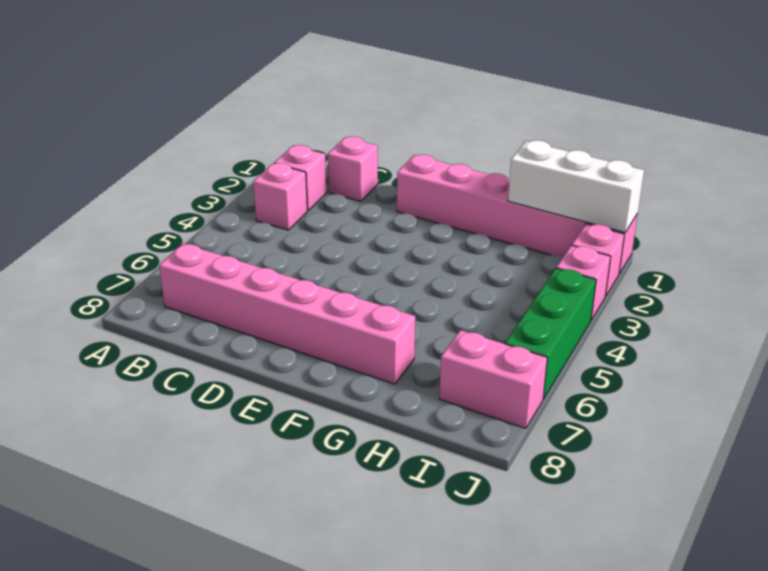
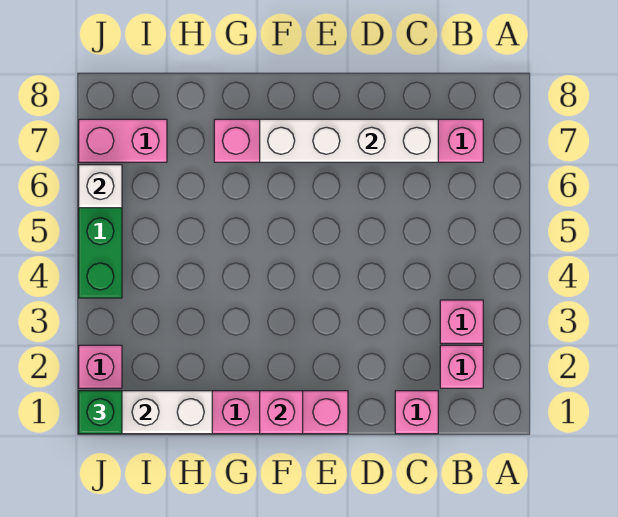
none -> white brick C7:F7 level 2
none -> green brick J1 level 3
pink brick J3 level 1 -> pink brick F1 level 2
none -> white brick J6 level 2

